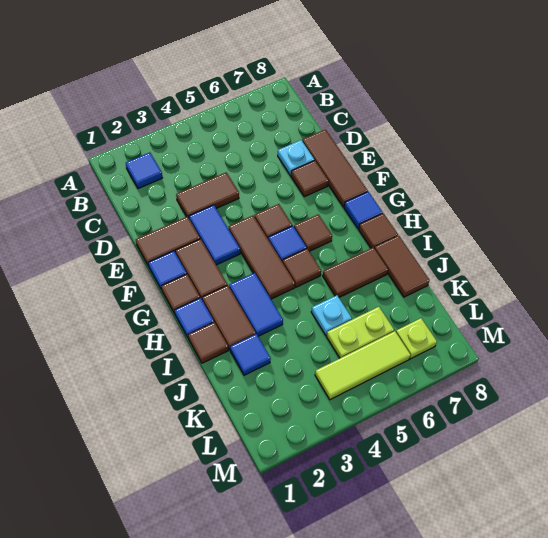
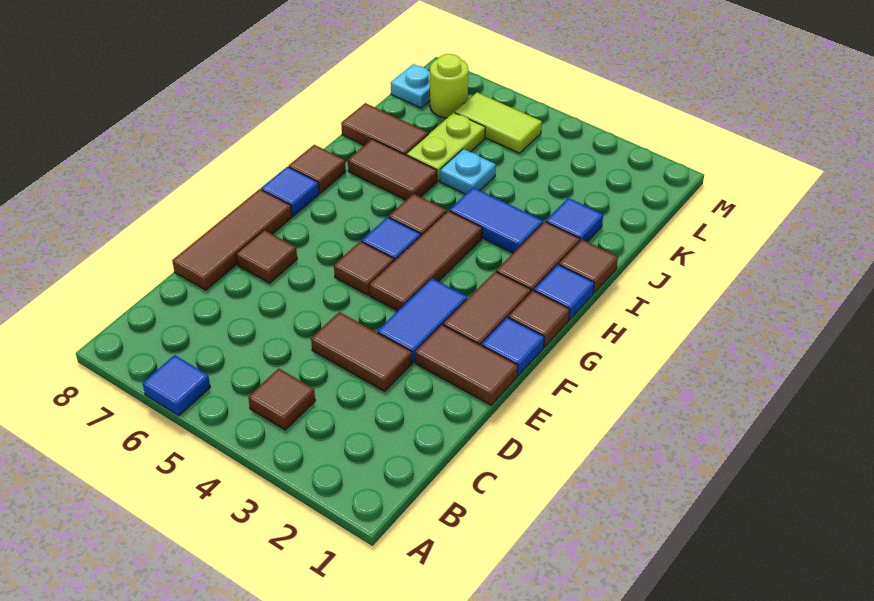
blue tile B2 level 1 -> blue tile A6 level 1
cyan plate D7 level 1 -> cyan plate L8 level 1
brown tile G6 level 1 -> brown tile B4 level 1
blue tile H3:I3 level 1 -> blue tile I3:I4 level 1
brown tile I8:J8 level 1 -> brown tile J7:J8 level 1
lime plate K5:K6 level 1 -> lime plate J6:K6 level 1
lime tile L4:L6 level 1 -> lime tile L5:L6 level 1
lime plate L7 level 1 -> lime round brick L7 level 1

